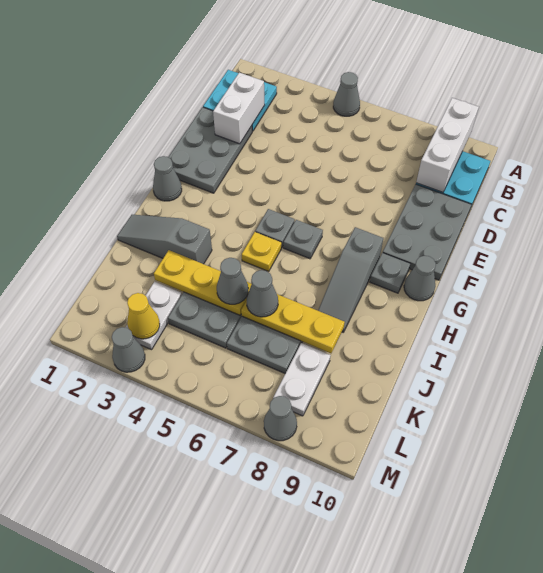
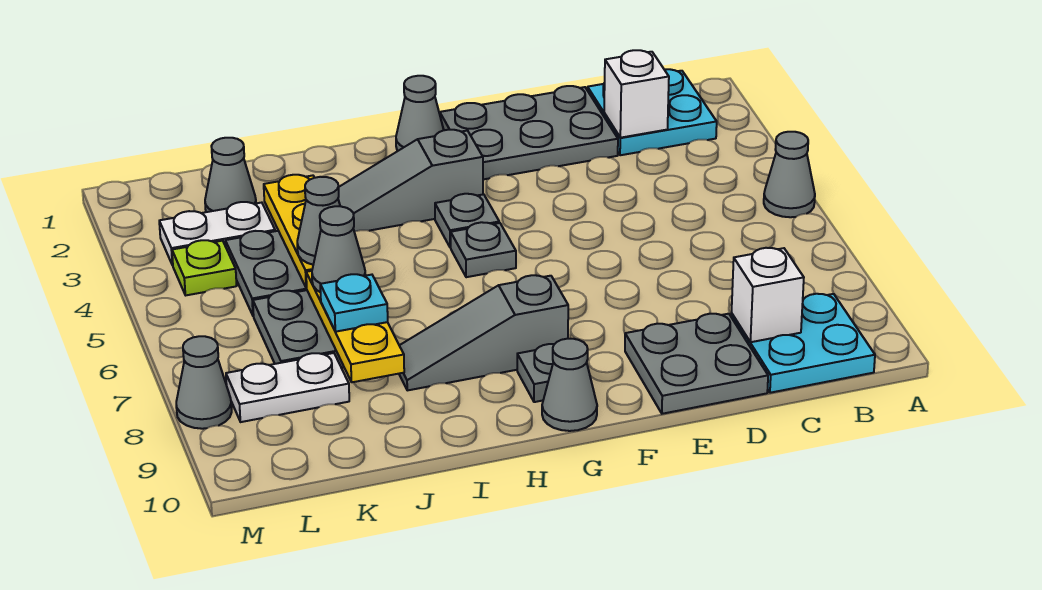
white brick A9:C9 level 2 -> white brick C9 level 2
white brick C2:D2 level 2 -> white brick C2 level 2
grey plate D9:F10 level 1 -> grey plate D9:E10 level 1
grey plate G6 level 1 -> grey plate G4 level 1
yellow plate H5 level 1 -> none
grey slope I1:I3 level 1 top 3 -> grey slope G3:I3 level 1 top G
none -> cyan plate J7 level 3
yellow cone L3 level 2 -> none
none -> lime plate L4 level 1
grey cone M3 level 1 -> grey cone K2 level 1

